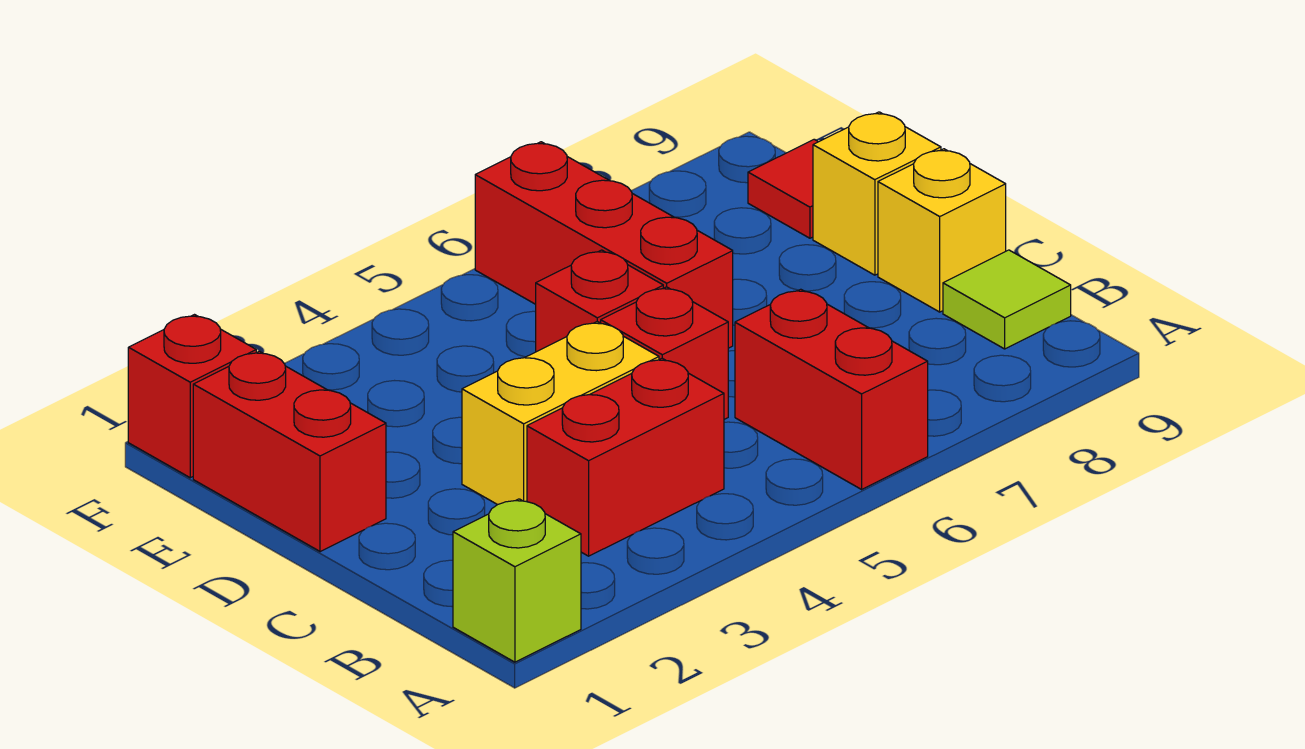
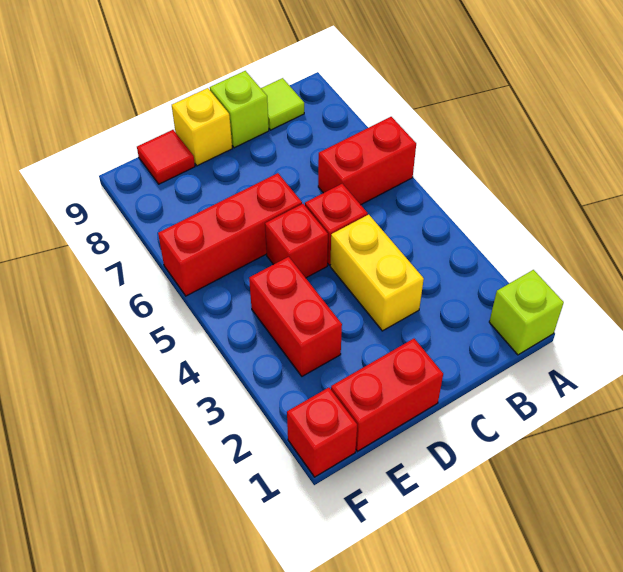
red brick B3:B4 level 1 -> red brick E3:E4 level 1
yellow brick C9 level 1 -> lime brick C9 level 1

